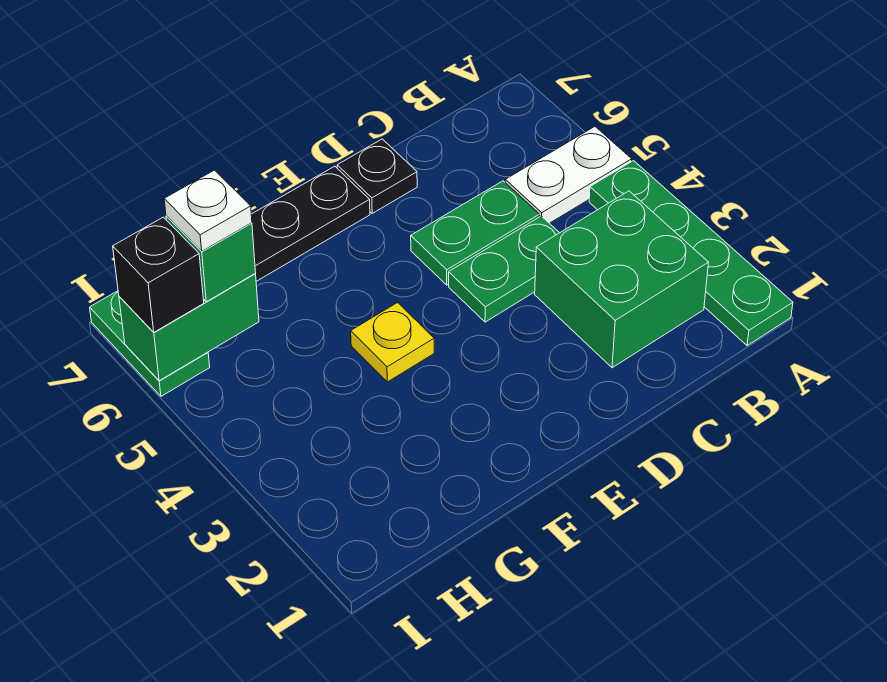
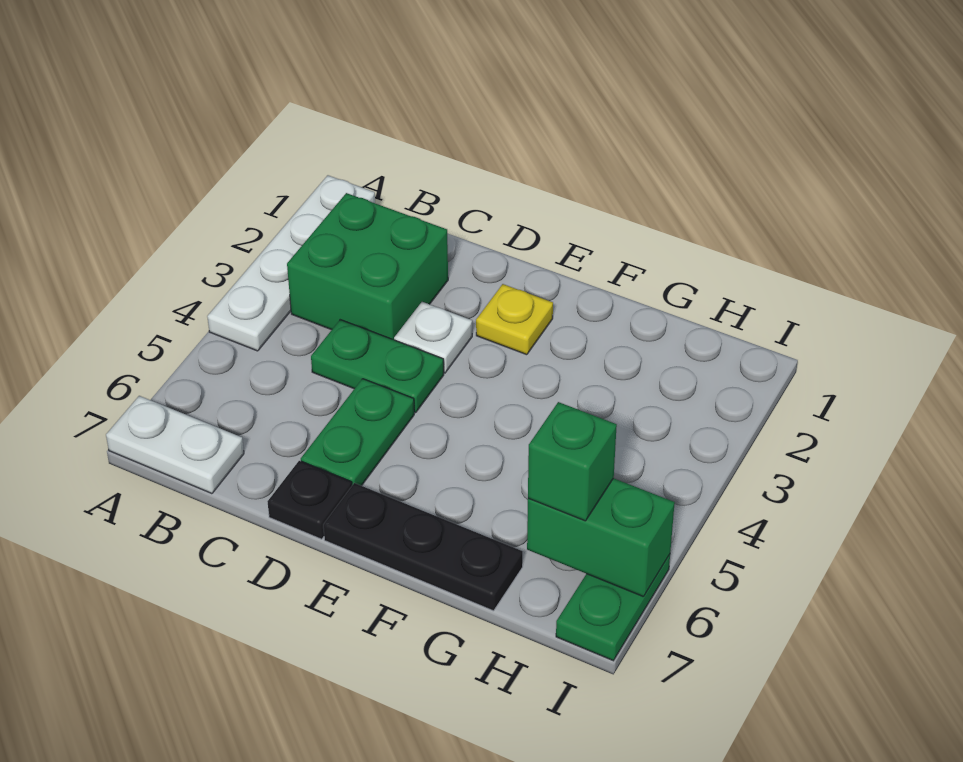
green plate A1:A4 level 1 -> white plate A1:A4 level 1
white plate A5:B5 level 1 -> white plate A7:B7 level 1
green plate C5:D5 level 1 -> green plate D5:D6 level 1
yellow plate F4 level 1 -> yellow plate E2 level 1
white plate H6 level 4 -> white plate D3 level 1
black brick I6 level 3 -> none

